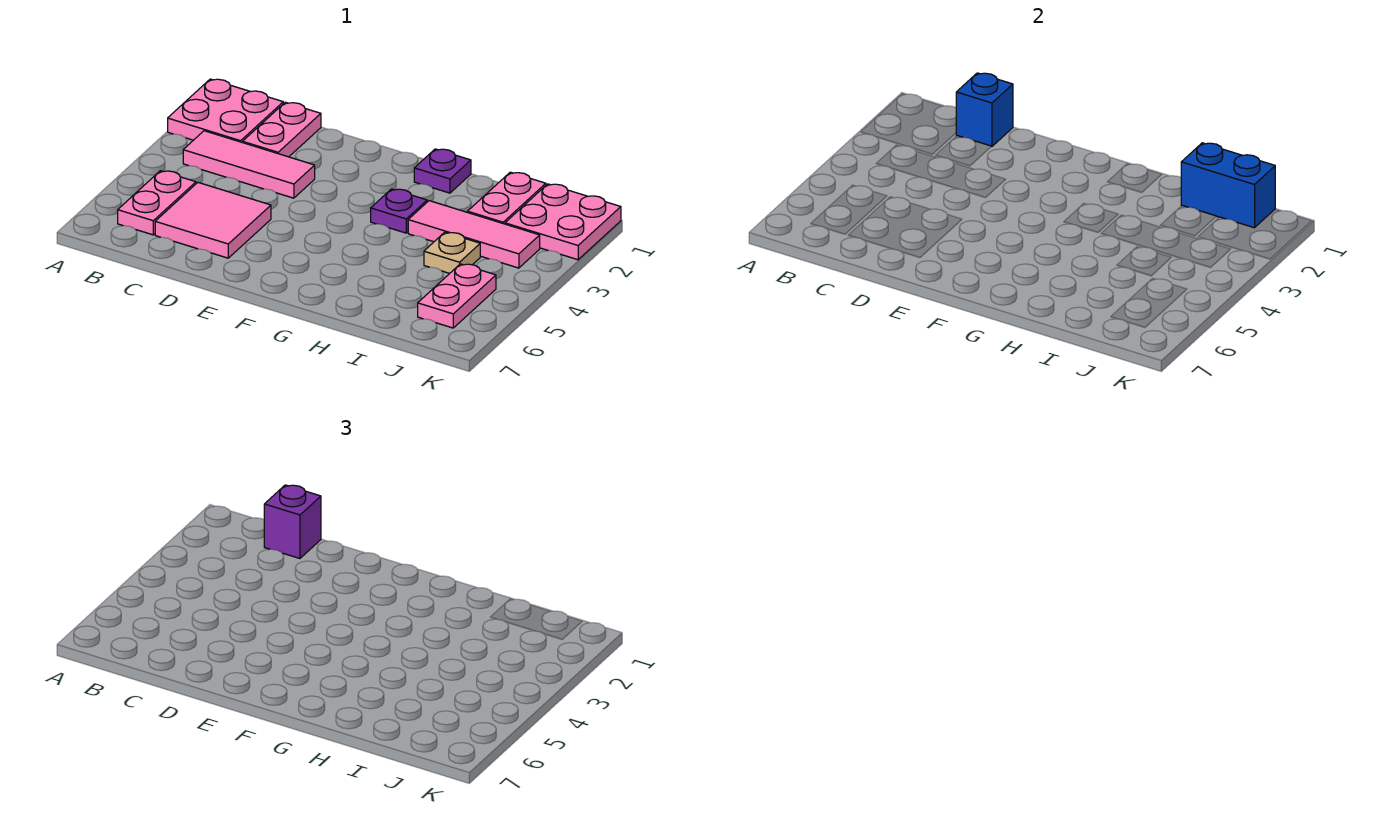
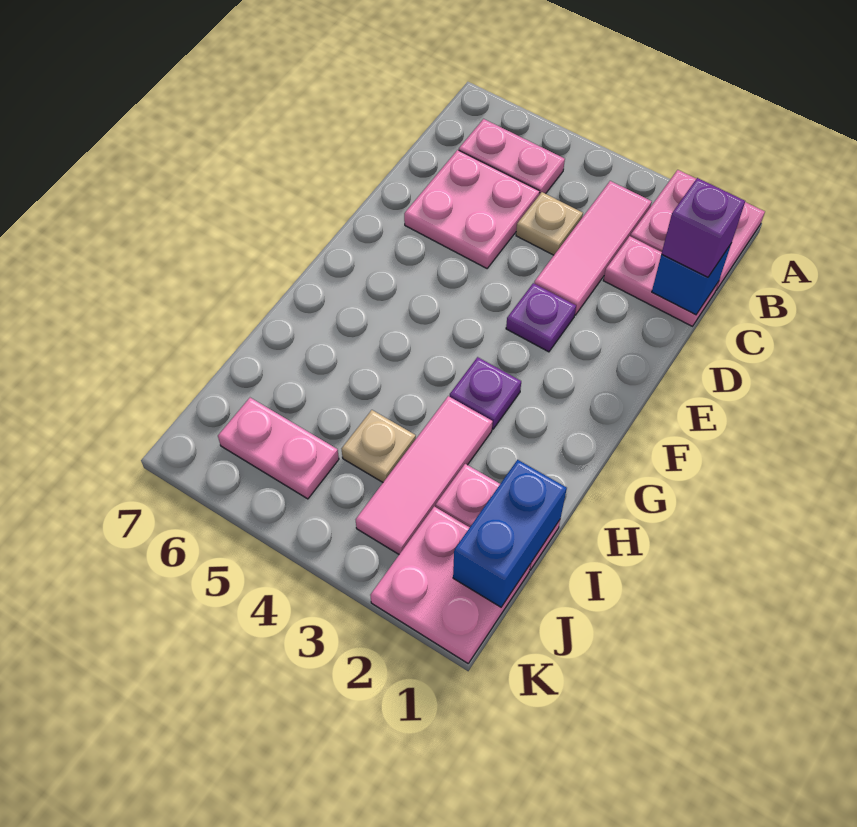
none -> tan plate C4 level 1
pink tile C5:D6 level 1 -> pink plate C5:D6 level 1
purple plate G1 level 1 -> purple plate E3 level 1

